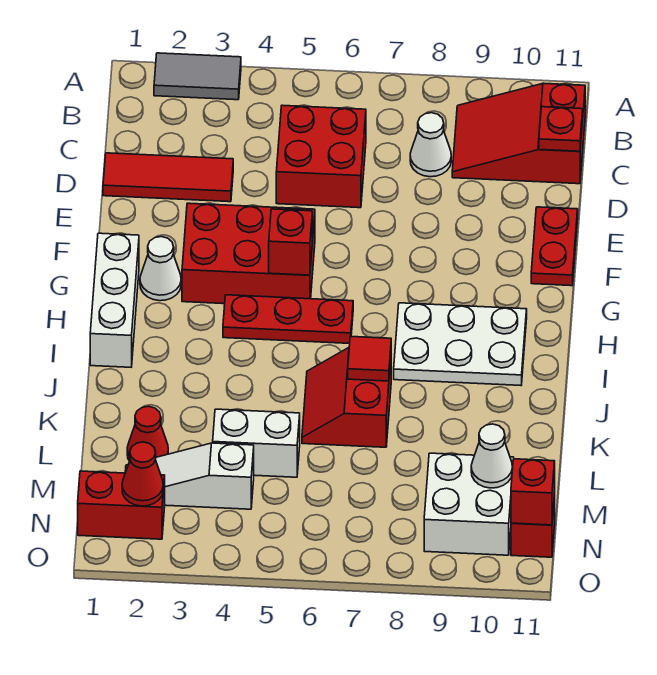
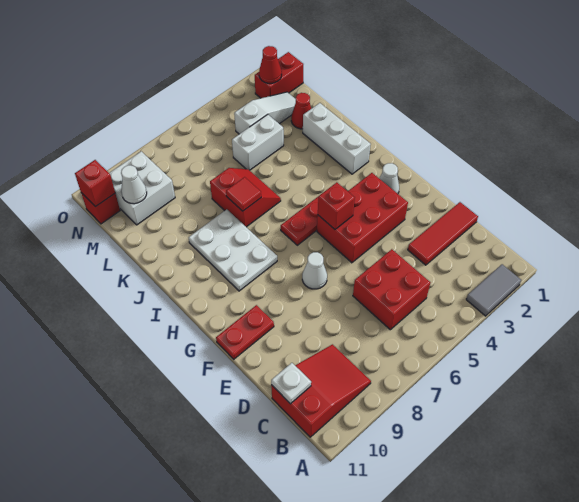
white cone C8 level 1 -> white cone F7 level 1
red plate C11 level 2 -> white plate C11 level 2
red plate E11:F11 level 1 -> red plate F10:F11 level 1
white brick G1:I1 level 1 -> white brick I2:K2 level 1
white plate H8:I10 level 1 -> white plate H8:J9 level 1

